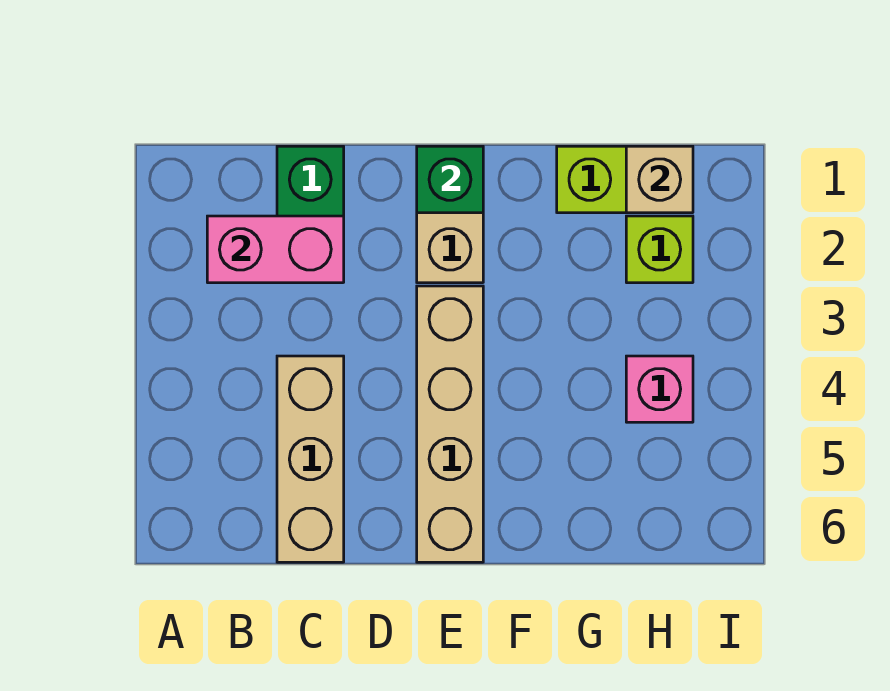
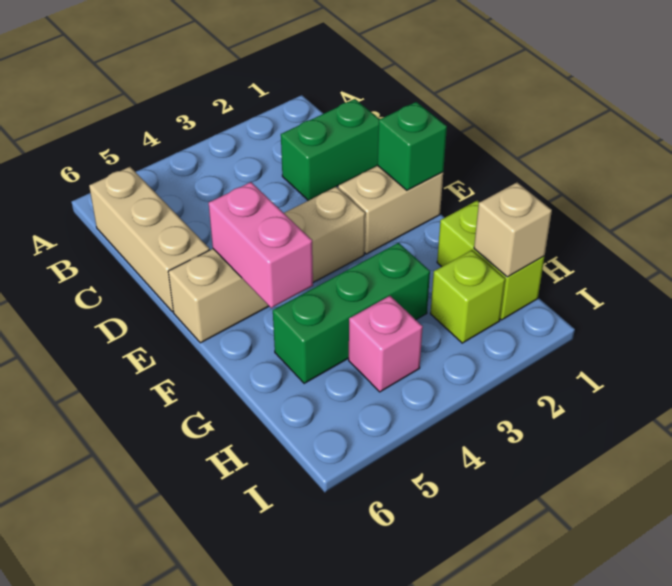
pink brick B2:C2 level 2 -> pink brick E5:F5 level 2
tan brick C4:C6 level 1 -> tan brick B6:D6 level 1
none -> green brick G3:G5 level 1

